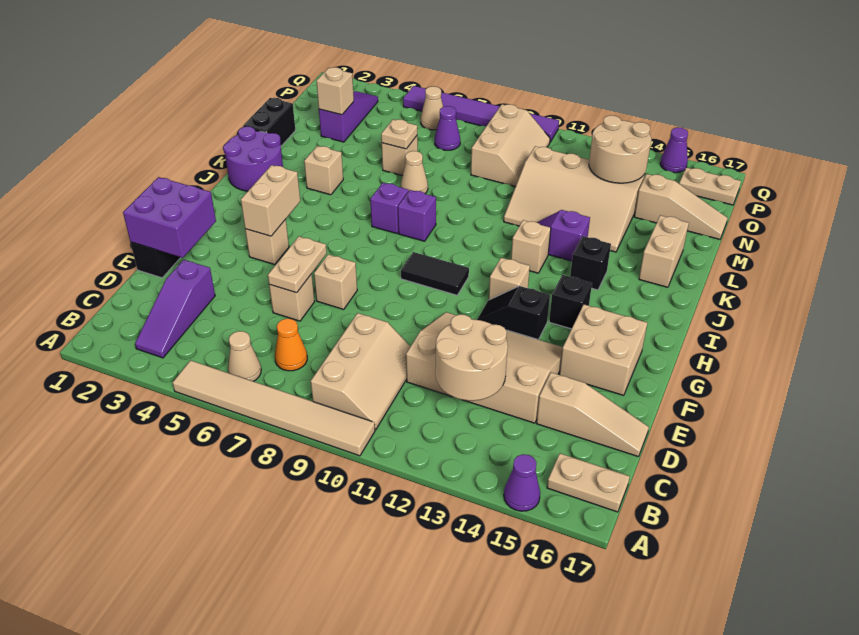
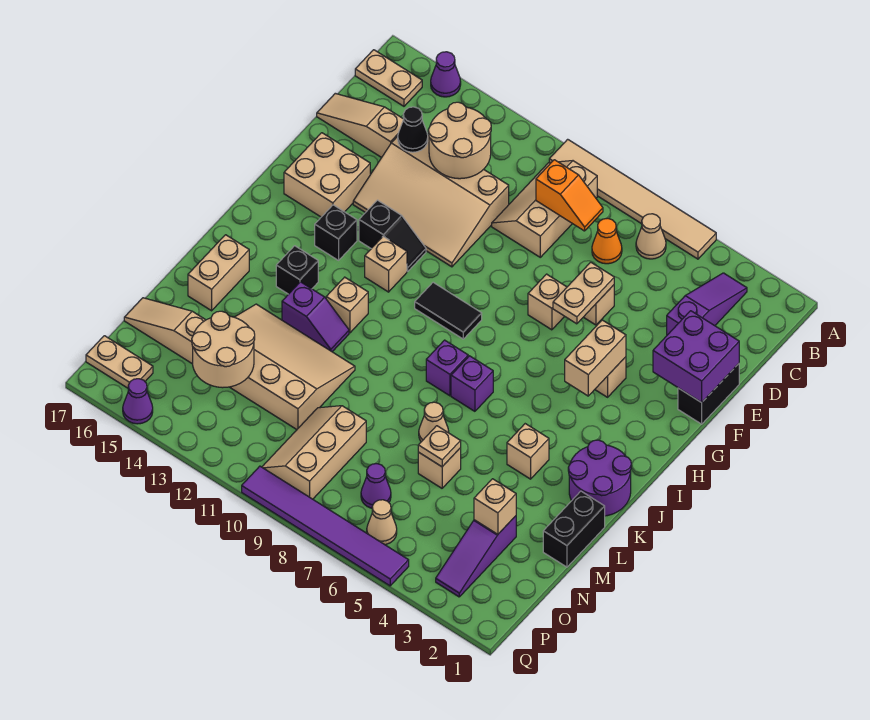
none -> orange slope C8:C9 level 2 top 9
none -> black cone D14 level 2

